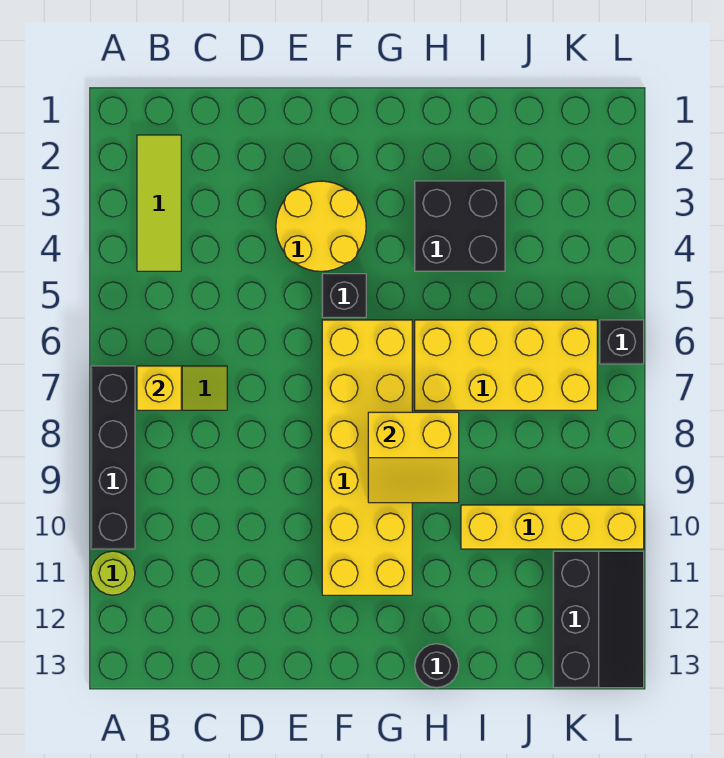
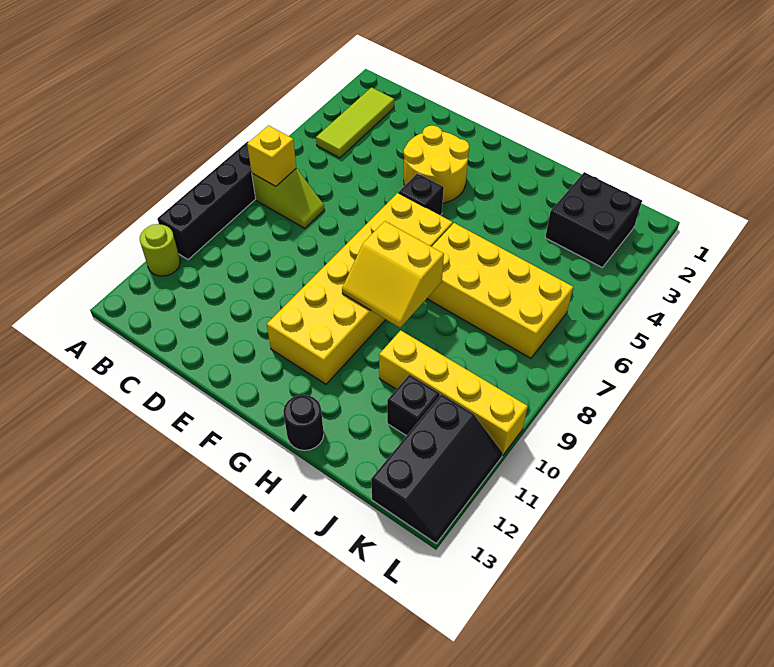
black brick H3:I4 level 1 -> black brick J2:K3 level 1
black brick L6 level 1 -> black brick J11 level 1

